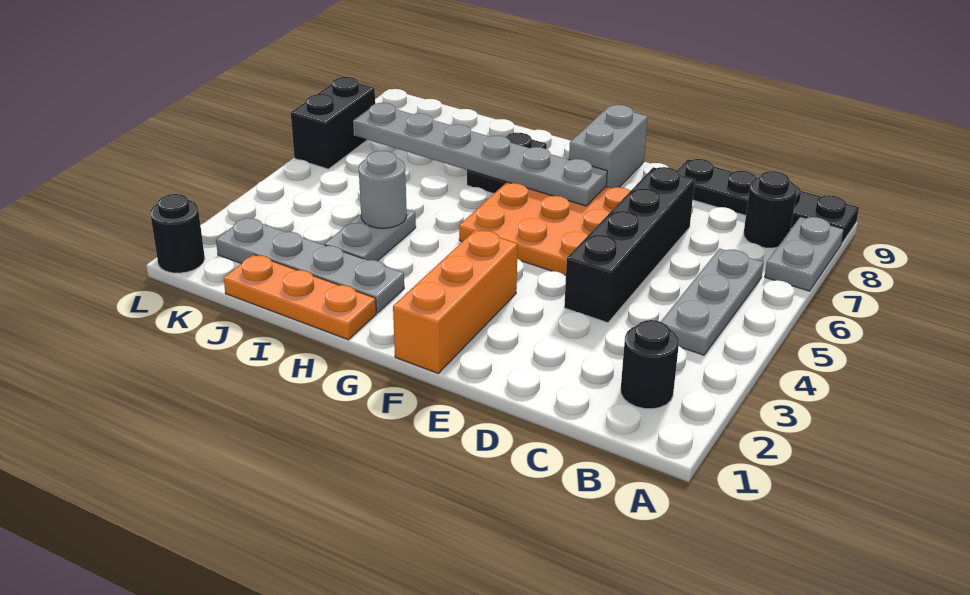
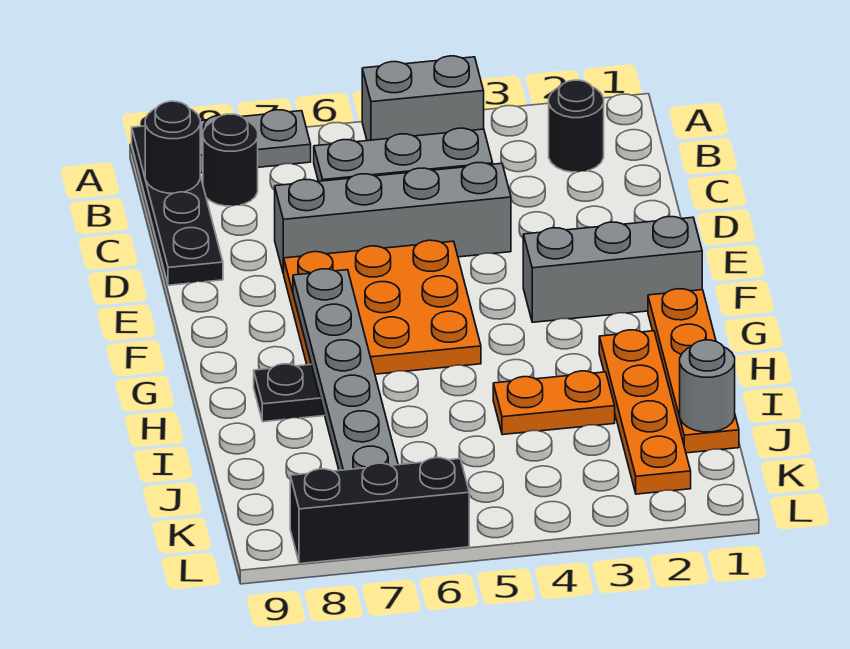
black brick D4:D7 level 1 -> grey brick D4:D7 level 1
orange brick F1:F3 level 1 -> grey brick F1:F3 level 1
grey brick F8:F9 level 1 -> grey brick A4:A5 level 1
orange plate H1:J1 level 1 -> orange plate G1:J1 level 1
grey plate H2:K2 level 1 -> orange plate H2:K2 level 1
grey plate I3:I4 level 1 -> orange plate I3:I4 level 1
grey round brick I4 level 2 -> grey round brick J1 level 2
black round brick L1 level 1 -> black round brick B9 level 2
black brick L6:L7 level 1 -> black brick L6:L8 level 1

